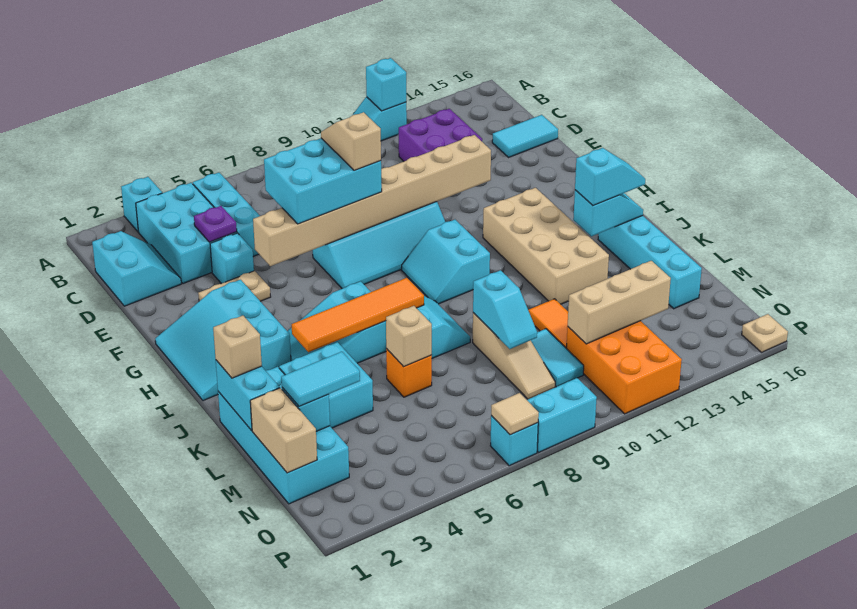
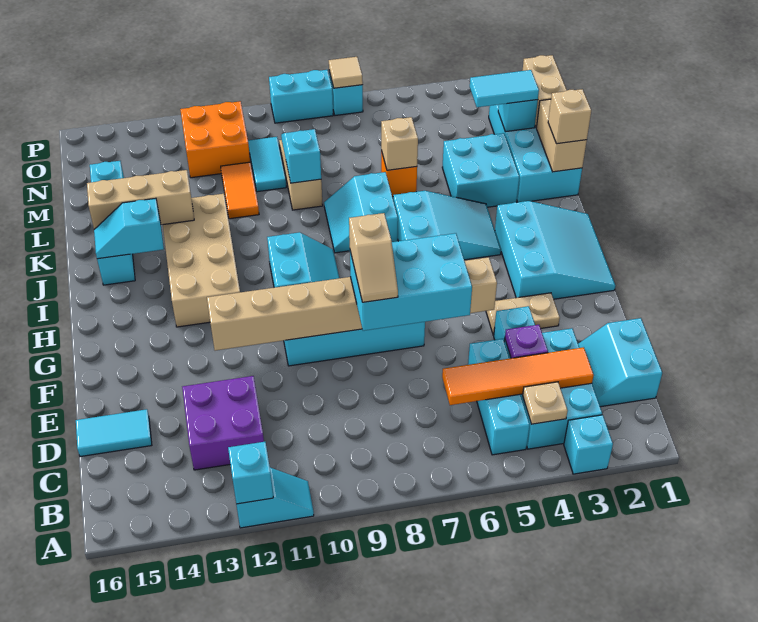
orange tile J4:J7 level 2 -> orange tile C3:C6 level 2
cyan slope J14:J15 level 3 top 14 -> none
cyan brick K1:L1 level 2 -> tan brick K1:L1 level 2
orange brick N11:P12 level 1 -> orange brick N11:O12 level 1
tan brick N11:N13 level 2 -> tan brick K13:K15 level 2
tan plate P16 level 1 -> tan plate B4 level 2

